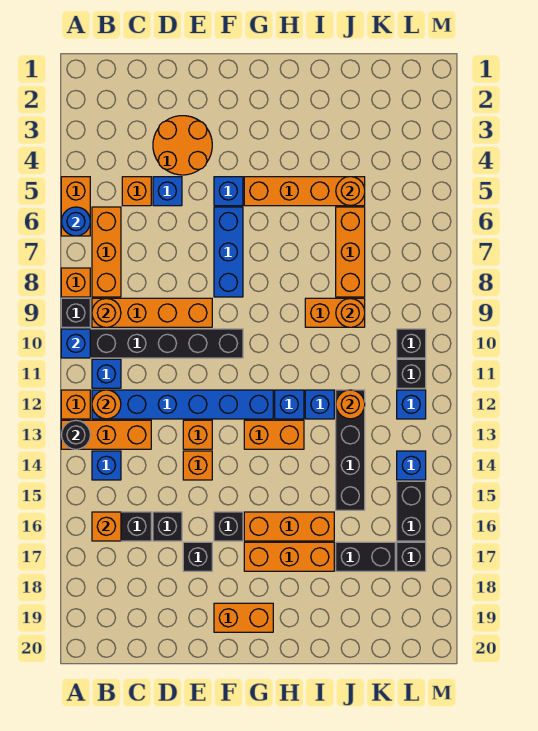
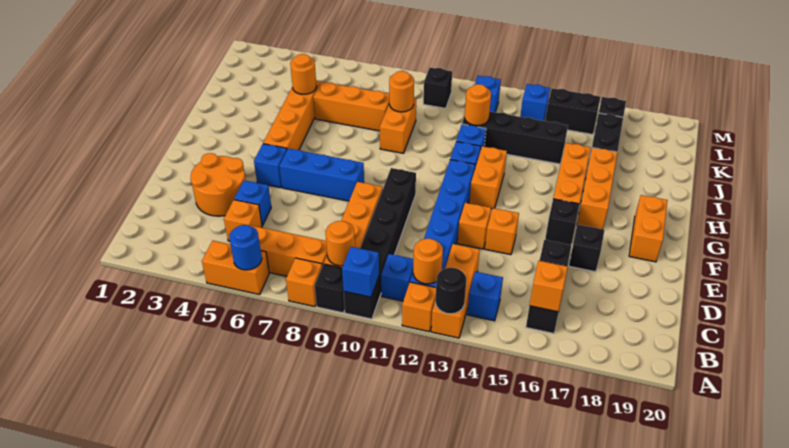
black brick L11 level 1 -> none

